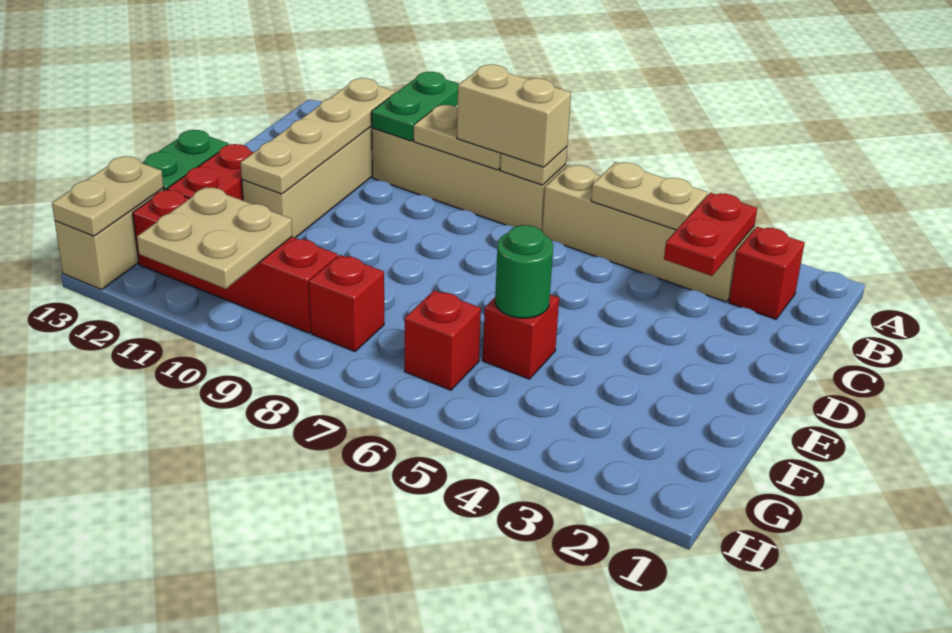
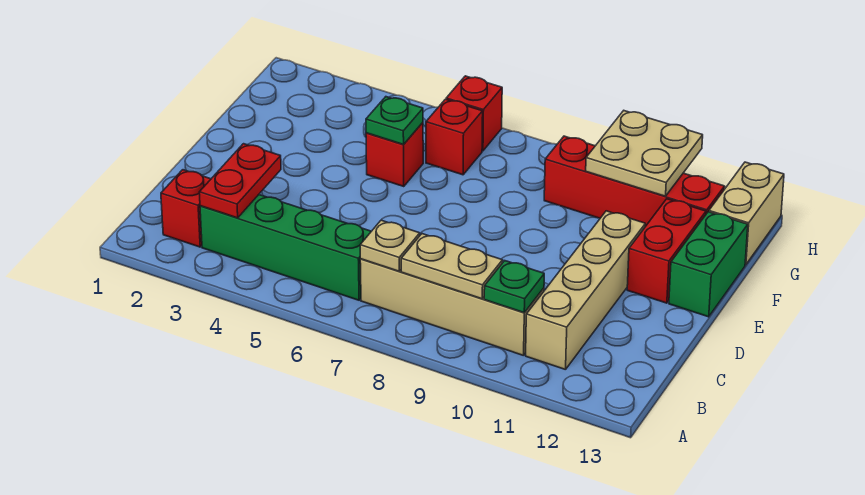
green plate A10:B10 level 2 -> green plate B10 level 2
tan brick B3:B6 level 1 -> green brick B3:B6 level 1
tan plate B4:B5 level 2 -> none
tan brick B7:B8 level 3 -> none
tan plate B11:E11 level 2 -> none
green round brick F5 level 2 -> green plate F5 level 2
red brick G8 level 1 -> red brick H6 level 1
tan plate G13:H13 level 2 -> none

